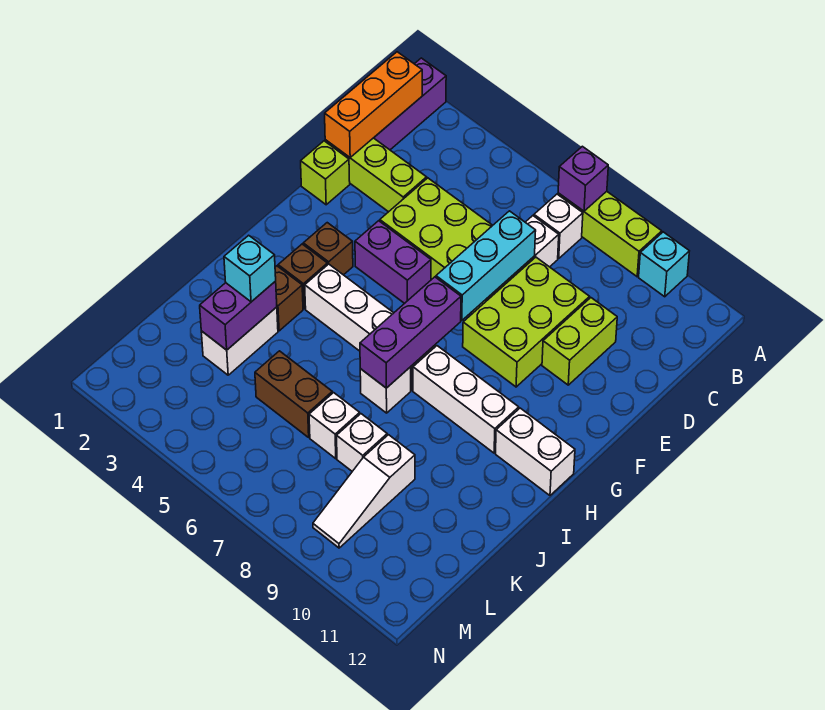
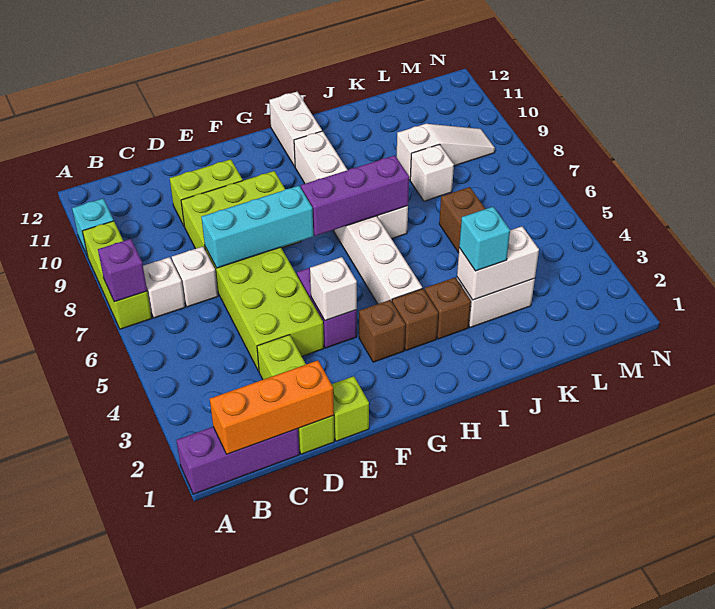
purple brick J3:K3 level 2 -> white brick J3:K3 level 2
white brick K7 level 1 -> white brick F4 level 2

